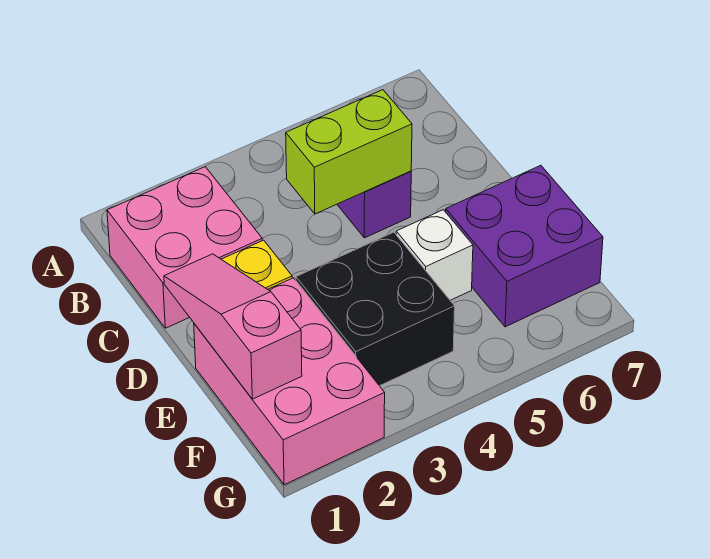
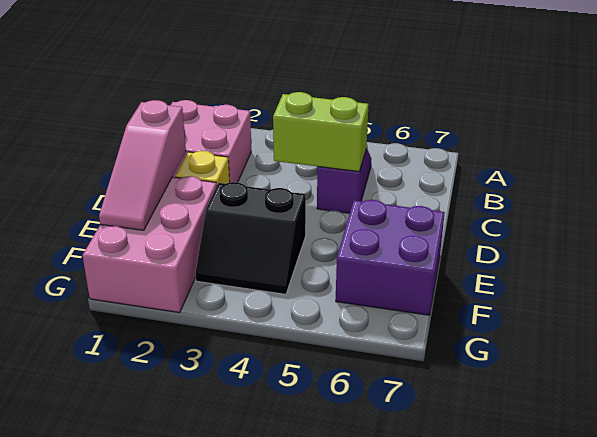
pink slope D1:F1 level 2 top F -> pink slope D1:F1 level 2 top D
black brick E3:F4 level 1 -> black slope E3:F4 level 1 top E
white brick E5 level 1 -> none

